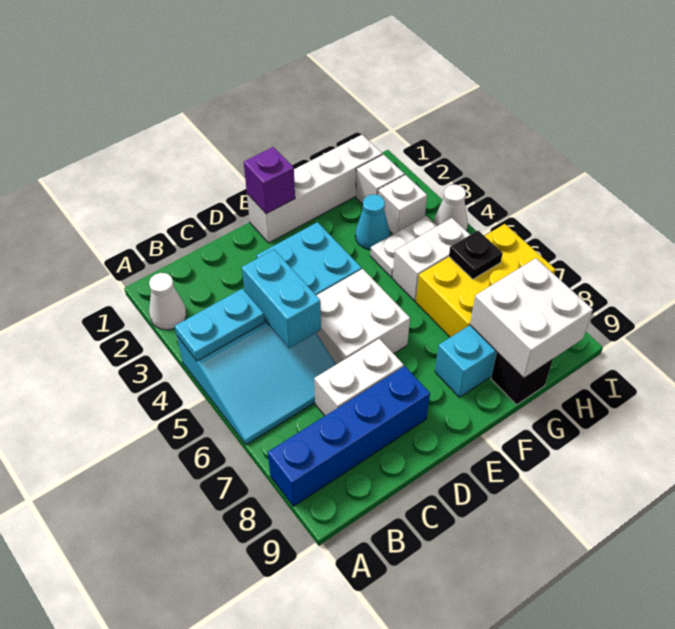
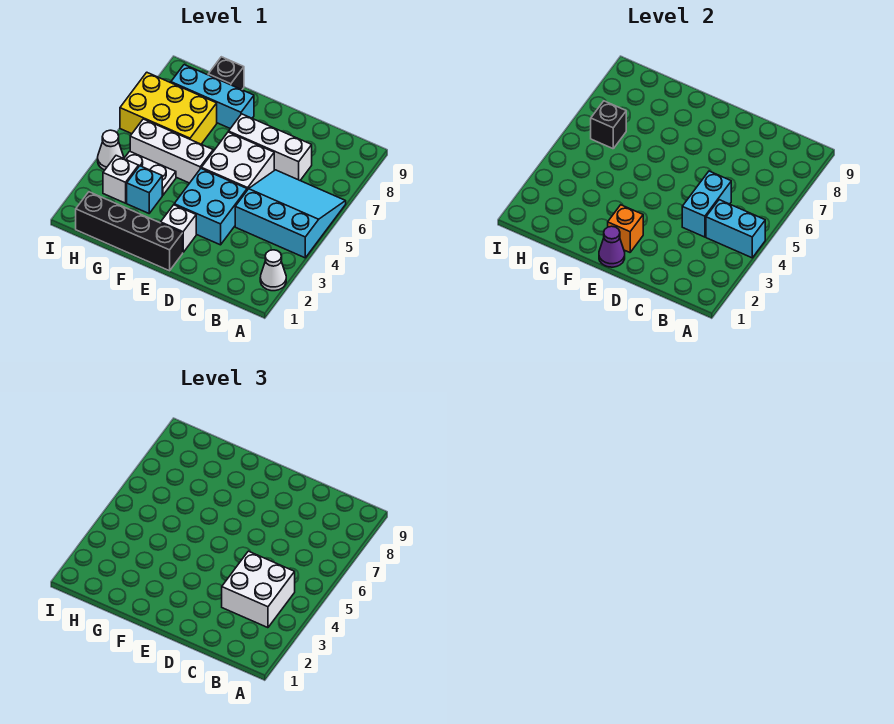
cyan plate A4:B4 level 2 -> cyan brick A4:B4 level 2
blue brick A8:D8 level 1 -> none
white brick C7:D7 level 1 -> white brick C7:E7 level 1
white brick E1:H1 level 1 -> black brick E1:H1 level 1
purple brick E1 level 2 -> purple cone E1 level 2
none -> orange brick E2 level 2
cyan cone G3 level 1 -> cyan brick G3 level 1
white brick G5:H5 level 1 -> white brick F5:H5 level 1
white brick G8:H9 level 2 -> white brick B3:C4 level 3
white brick H2 level 1 -> white brick E2 level 1
black plate H6 level 2 -> black brick H6 level 2

